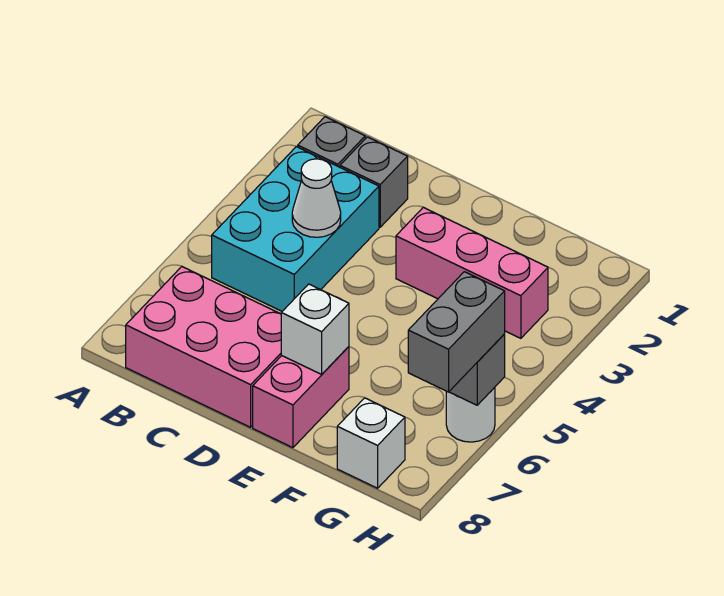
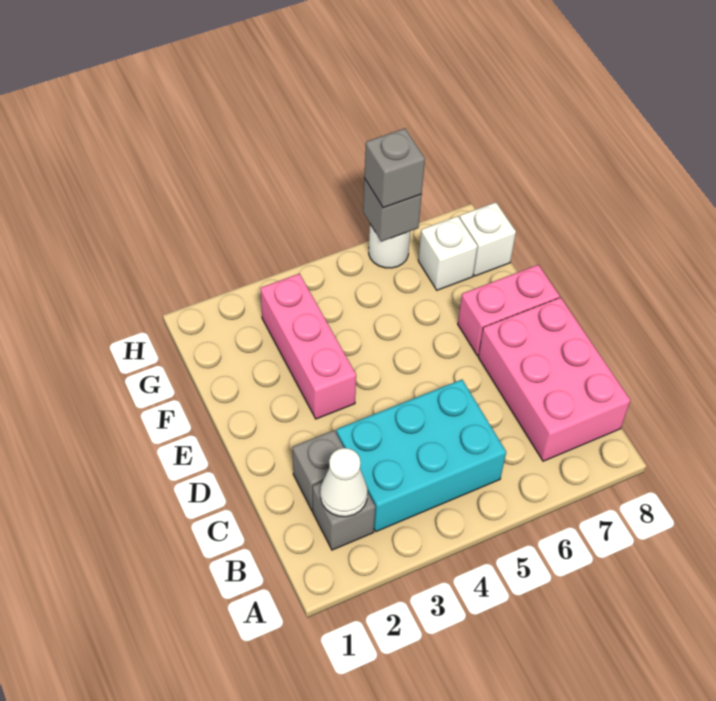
white cone C4 level 2 -> white cone B2 level 2
white brick E7 level 2 -> white brick G7 level 1
grey brick H6:H7 level 3 -> grey brick H6 level 3

